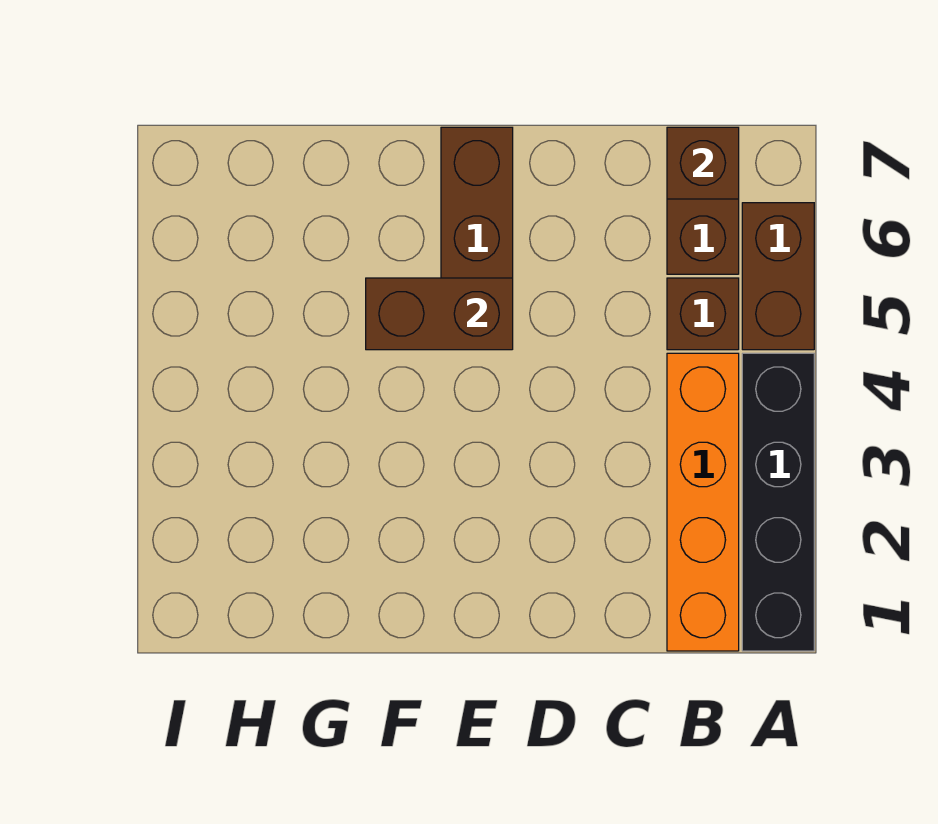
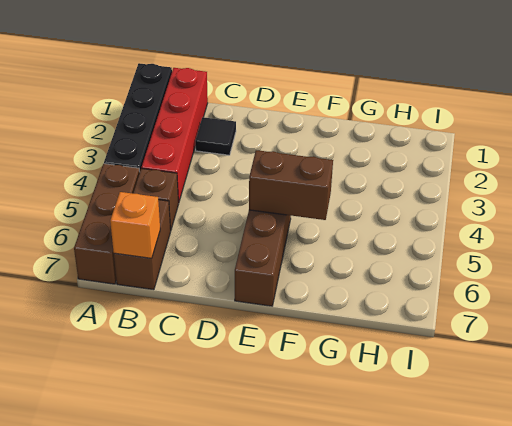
brown brick A5:A6 level 1 -> brown brick A5:A7 level 1
orange brick B1:B4 level 1 -> red brick B1:B4 level 1
brown brick B7 level 2 -> orange brick B7 level 2
none -> black tile C2 level 1

